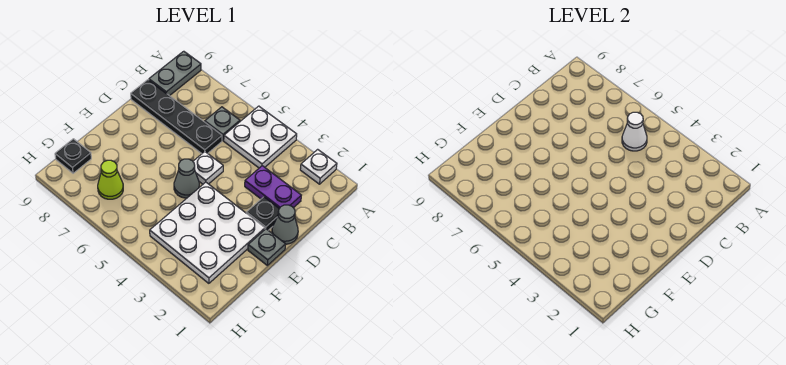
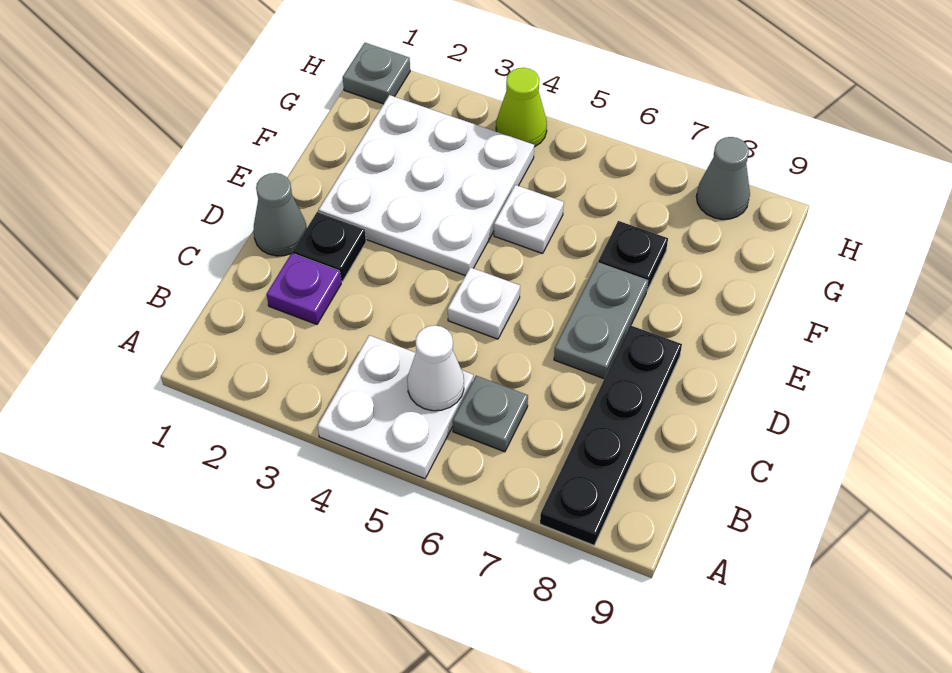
white plate A2 level 1 -> white plate F5 level 1
grey plate A9:B9 level 1 -> grey plate D7:E7 level 1
purple plate C2:C3 level 1 -> purple plate C2 level 1
black plate C6:C9 level 1 -> black plate A8:D8 level 1
grey plate E1 level 1 -> grey plate H1 level 1
grey cone E5 level 1 -> grey cone H8 level 1
lime cone G7 level 1 -> lime cone H4 level 1
black plate G9 level 1 -> black plate F7 level 1

